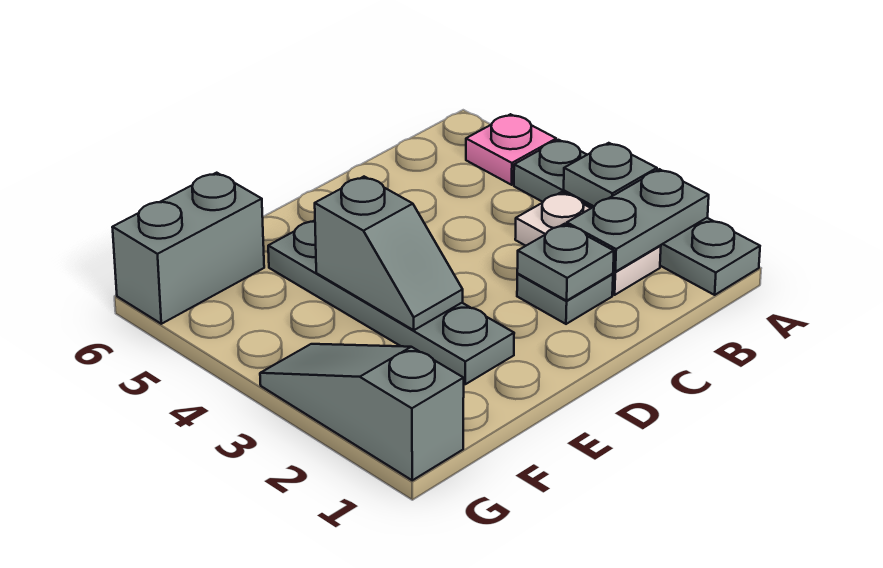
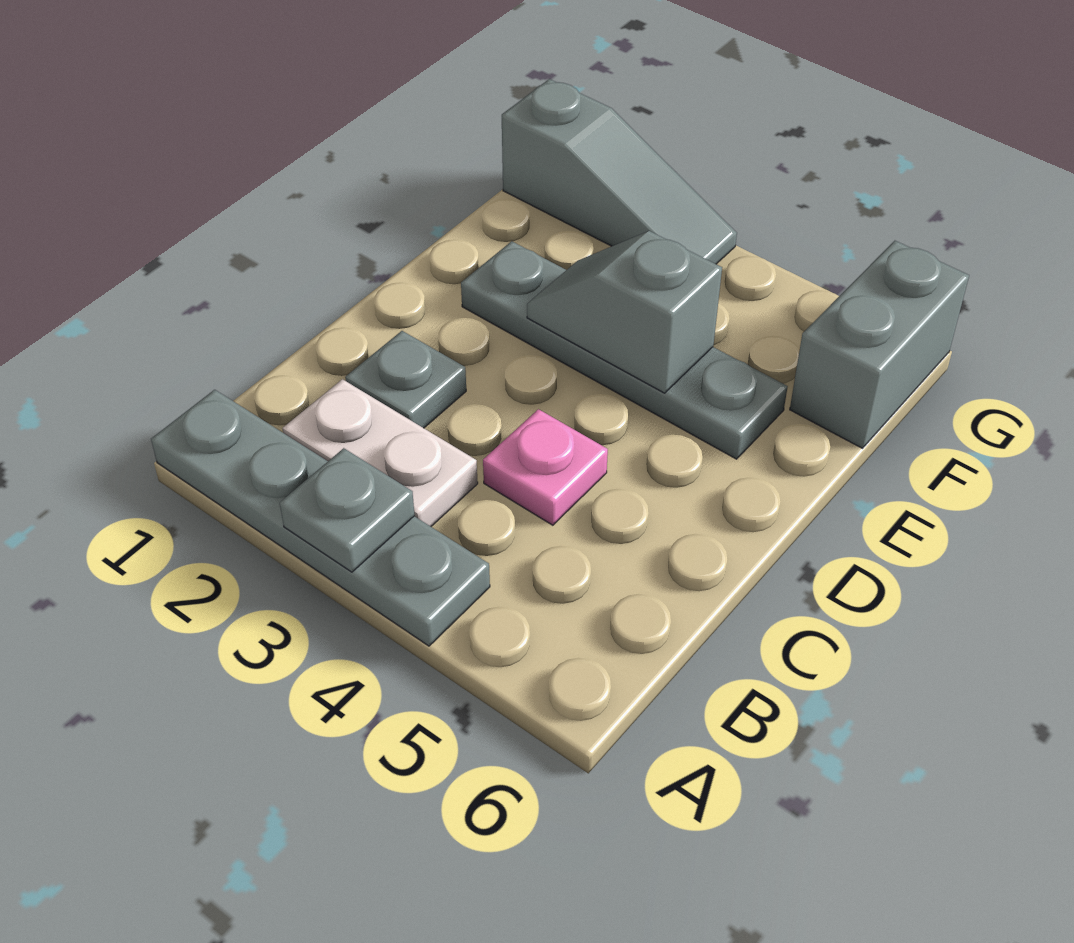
grey plate A2:B2 level 2 -> none
pink plate A5 level 1 -> pink plate C4 level 1
grey plate C2 level 2 -> none

